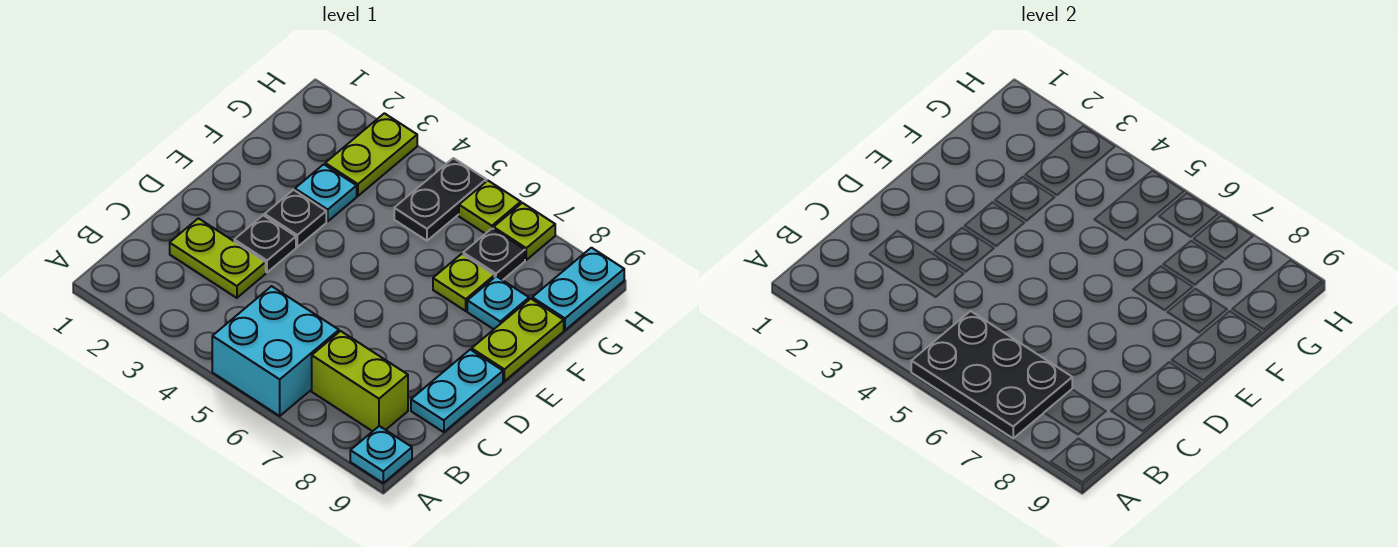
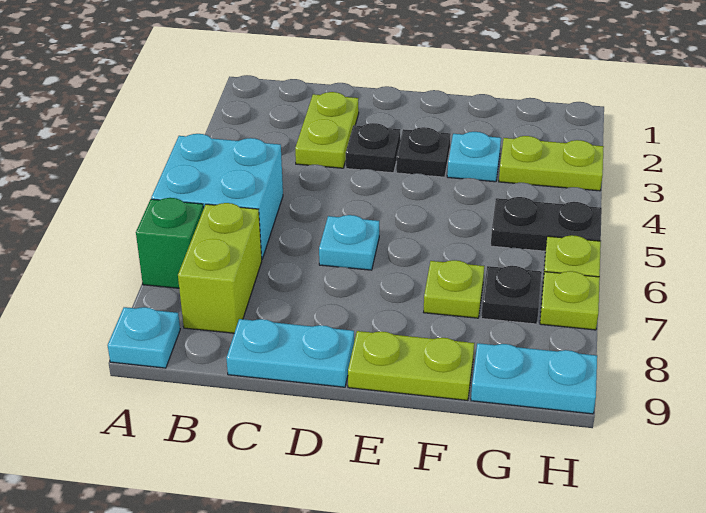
black plate A5:B7 level 2 -> none
none -> green brick A7 level 1
cyan plate F8 level 1 -> cyan plate D6 level 1

